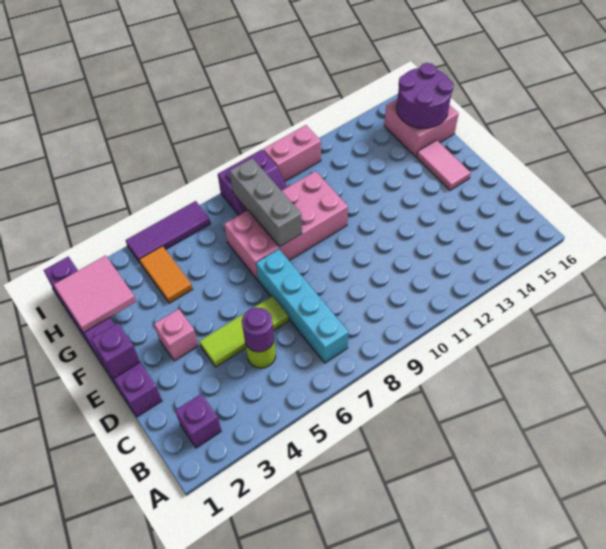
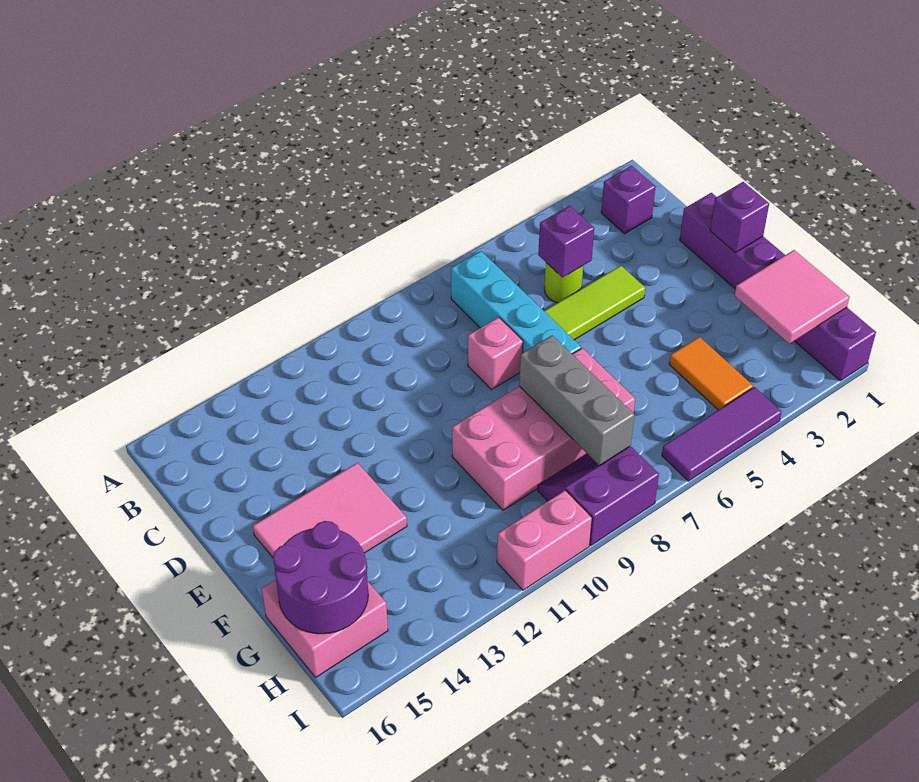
purple round brick C5 level 2 -> purple brick C5 level 2
pink brick E3 level 1 -> pink brick D8 level 1
pink tile E15:F15 level 1 -> pink tile E13:F15 level 1

